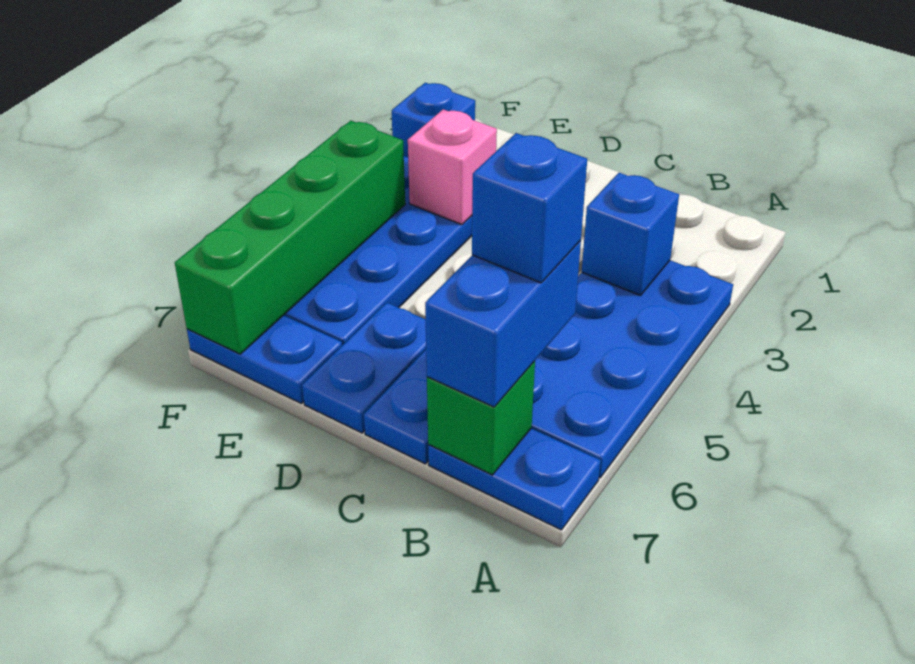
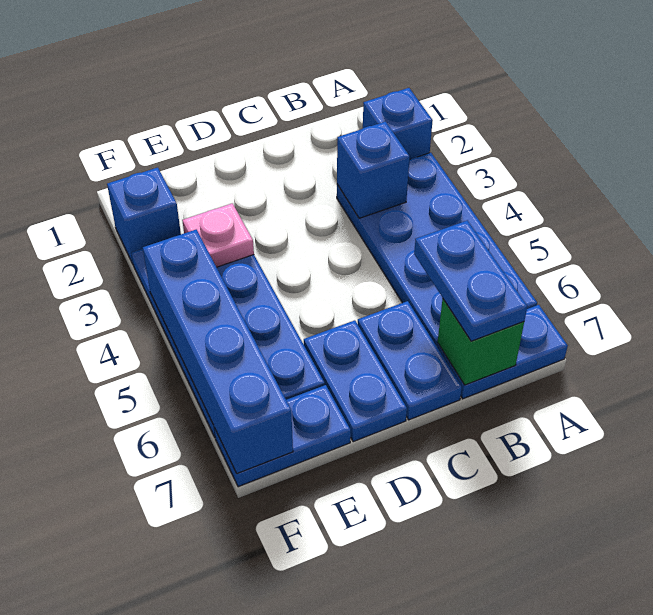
blue brick B6:B7 level 3 -> blue plate B6:B7 level 3
blue brick B6 level 4 -> blue brick A2 level 1
pink brick E3 level 2 -> pink plate E3 level 2
green brick F4:F7 level 2 -> blue brick F4:F7 level 2

